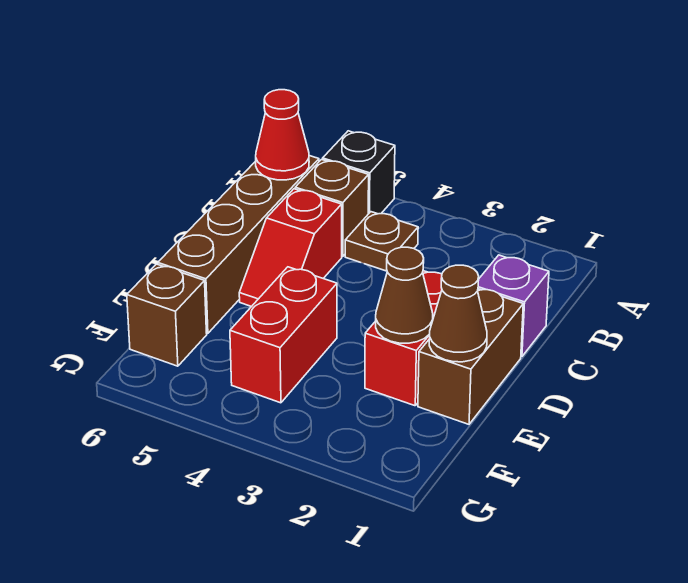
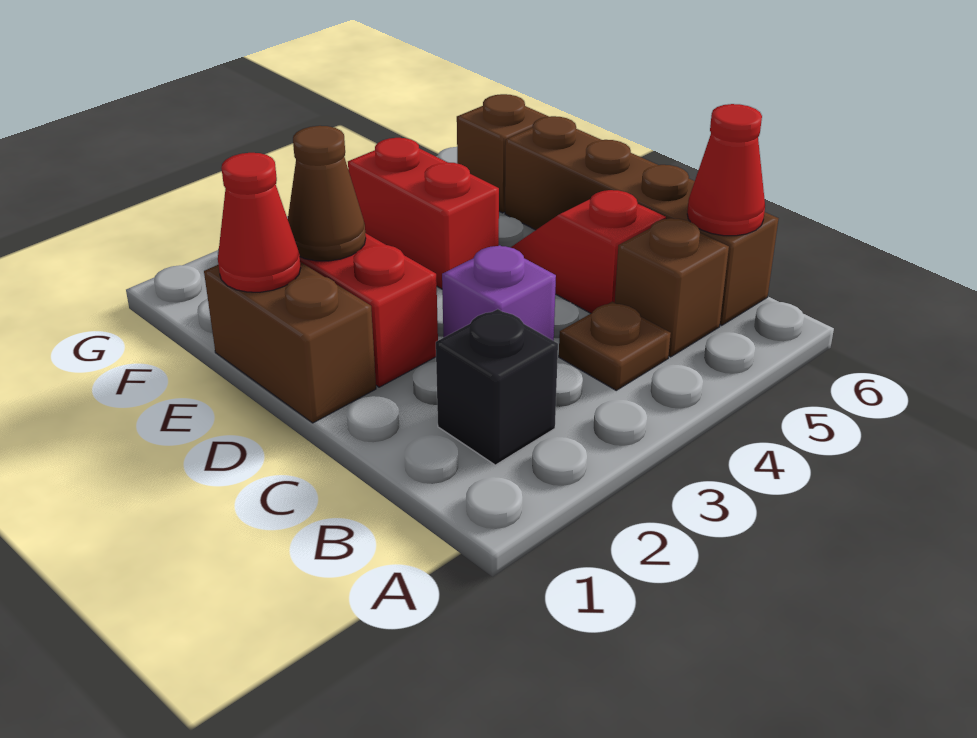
black brick A5 level 1 -> black brick B2 level 1
purple brick C1 level 1 -> purple brick C3 level 1
brown cone E1 level 2 -> red cone E1 level 2

